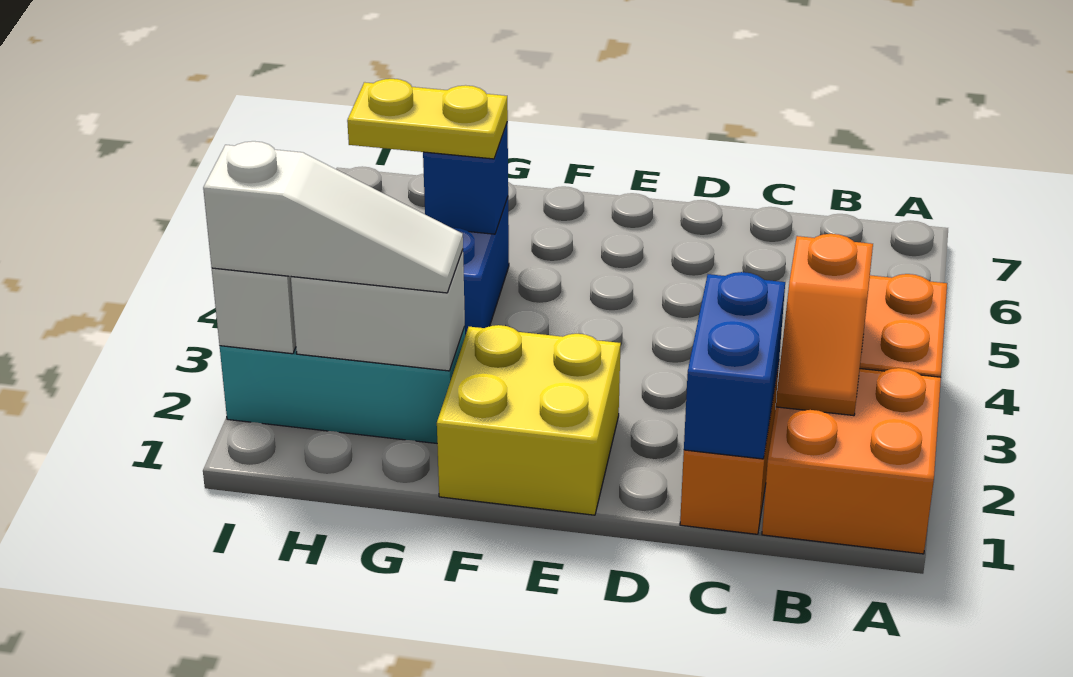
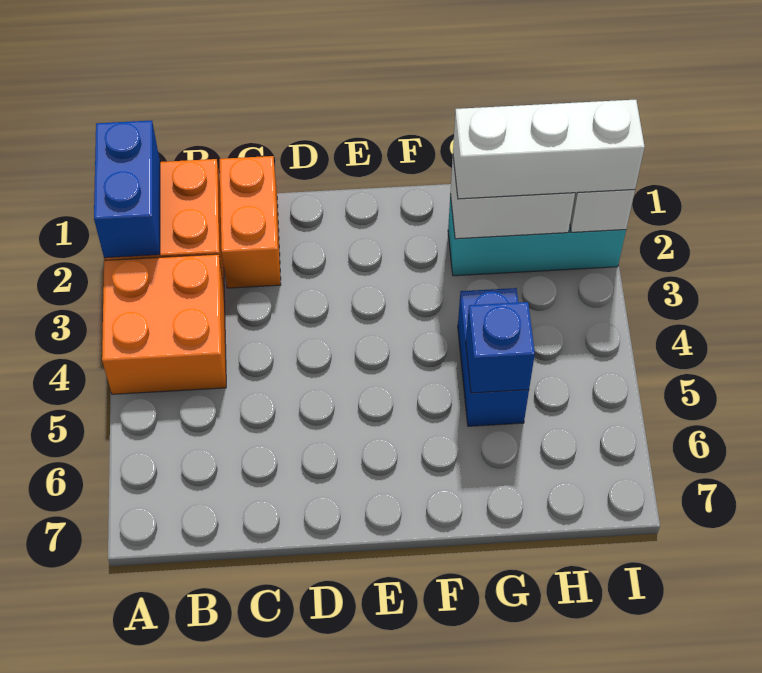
orange slope B2:B3 level 2 top 3 -> none
blue brick C1:C2 level 2 -> blue brick A1:A2 level 2
yellow brick E1:F2 level 1 -> none
white slope G2:I2 level 3 top I -> white brick G2:I2 level 3
yellow plate G5:H5 level 3 -> none

